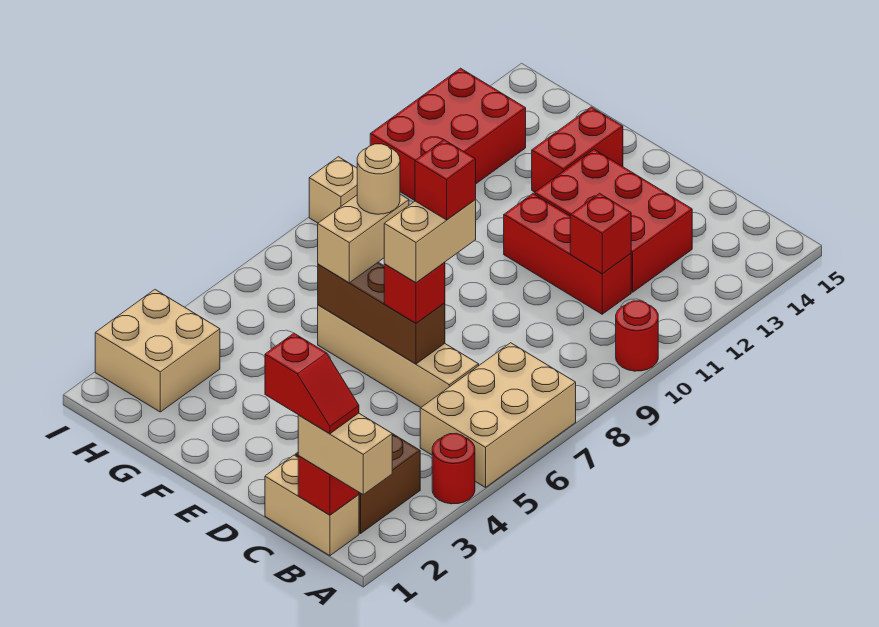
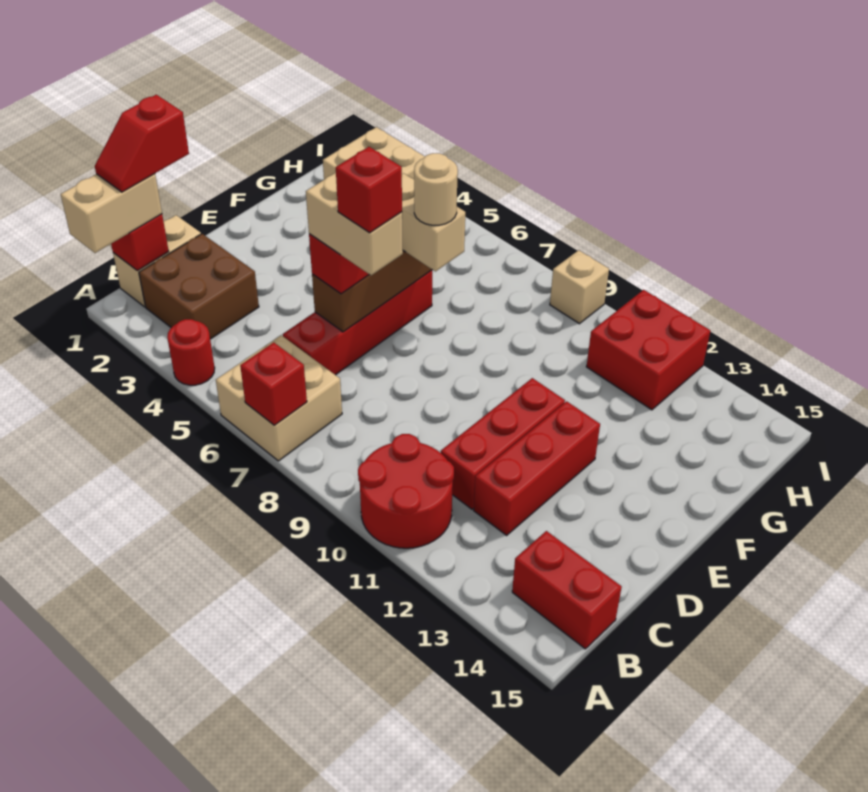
tan brick A5:B7 level 1 -> tan brick A6:B7 level 1
red round brick A10 level 1 -> red round brick A10:B11 level 1
tan brick C6:F6 level 1 -> red brick C6:F6 level 1
red brick C11 level 2 -> red brick A7 level 2
red brick C12:E13 level 1 -> red brick C12:E12 level 1
red brick F13:F14 level 1 -> red brick B14:B15 level 1
red brick H11:I13 level 1 -> red brick H11:I12 level 1

